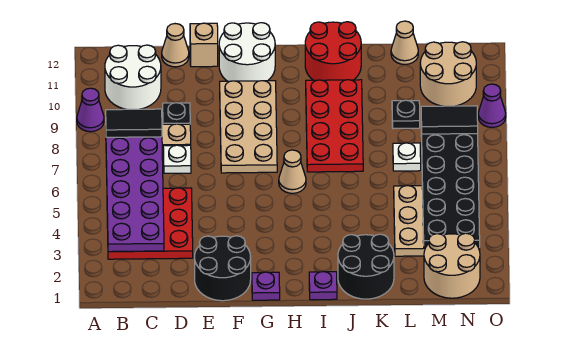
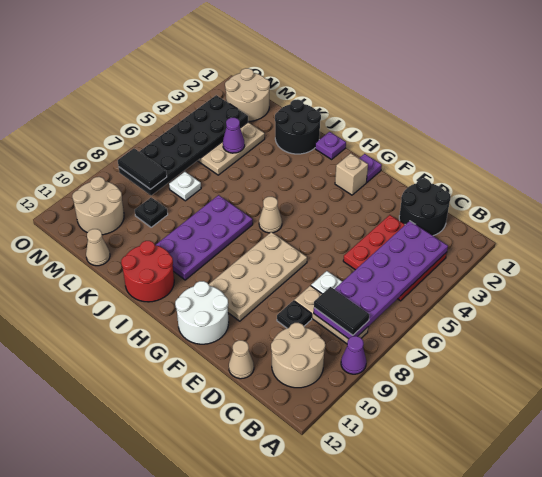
white round brick B10:C11 level 1 -> tan round brick B10:C11 level 1
black round brick E1:F2 level 1 -> black round brick C1:D2 level 1
tan brick E12 level 1 -> tan brick G2 level 1
red plate I7:J10 level 1 -> purple plate I7:J10 level 1
purple cone O9 level 1 -> purple cone L4 level 2

